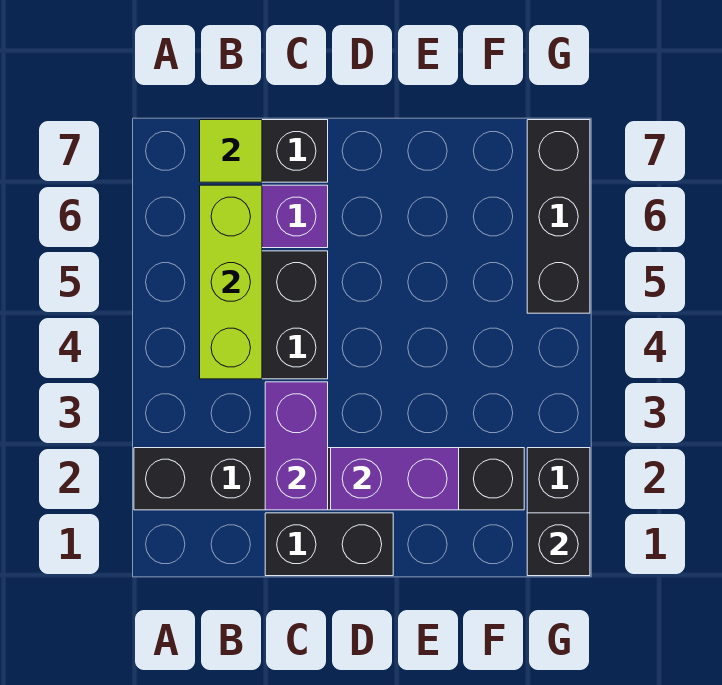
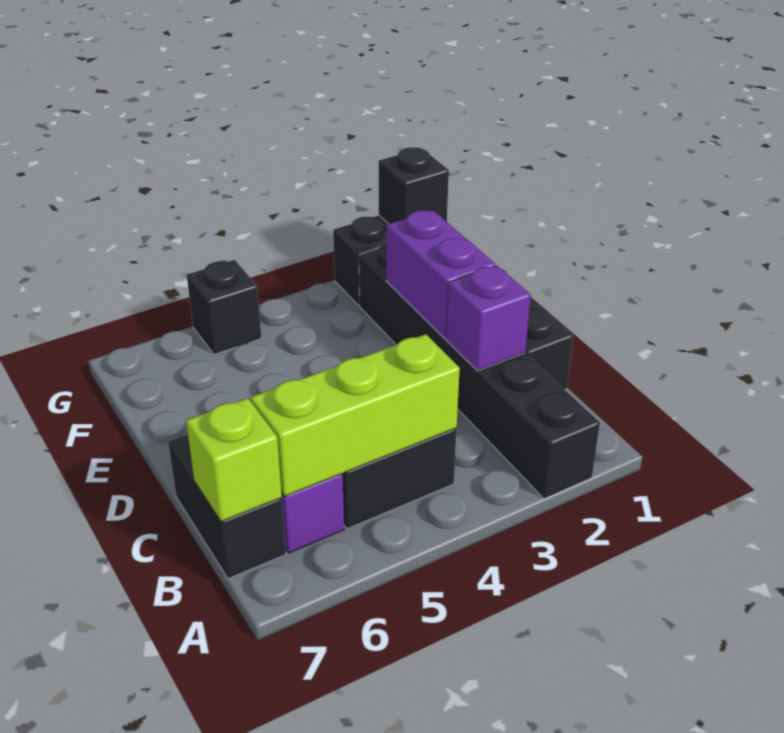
lime tile B7 level 2 -> lime brick B7 level 2
purple brick C2:C3 level 2 -> purple brick C2 level 2
black brick G5:G7 level 1 -> black brick G5 level 1

